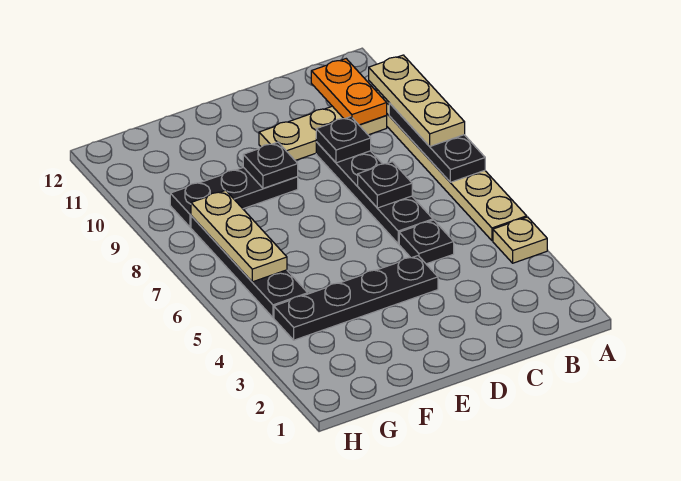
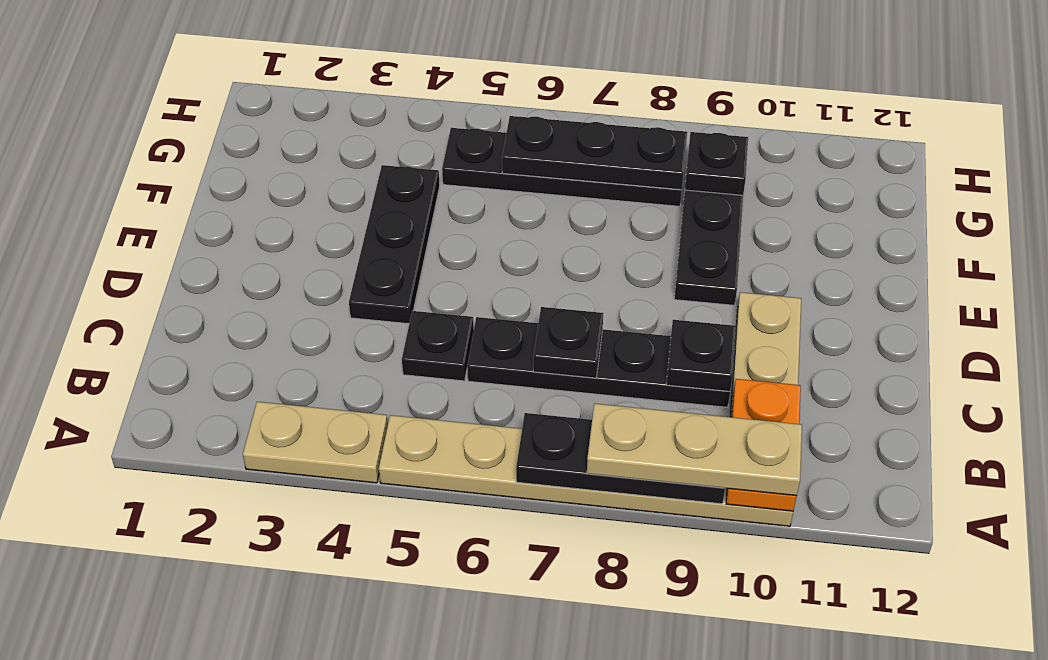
tan plate A4 level 1 -> tan plate A3:A4 level 1
orange plate B10:B11 level 2 -> orange plate A10:B10 level 2
black plate D4:G4 level 1 -> black plate D4:F4 level 1
black plate E9 level 2 -> black plate G9 level 2
tan plate G6:G8 level 2 -> black plate G6:G8 level 2

